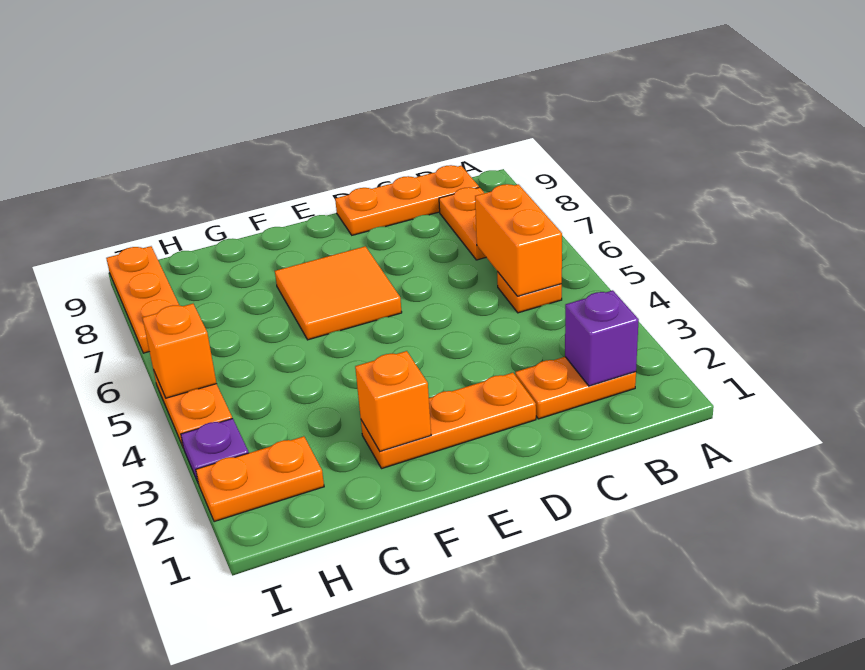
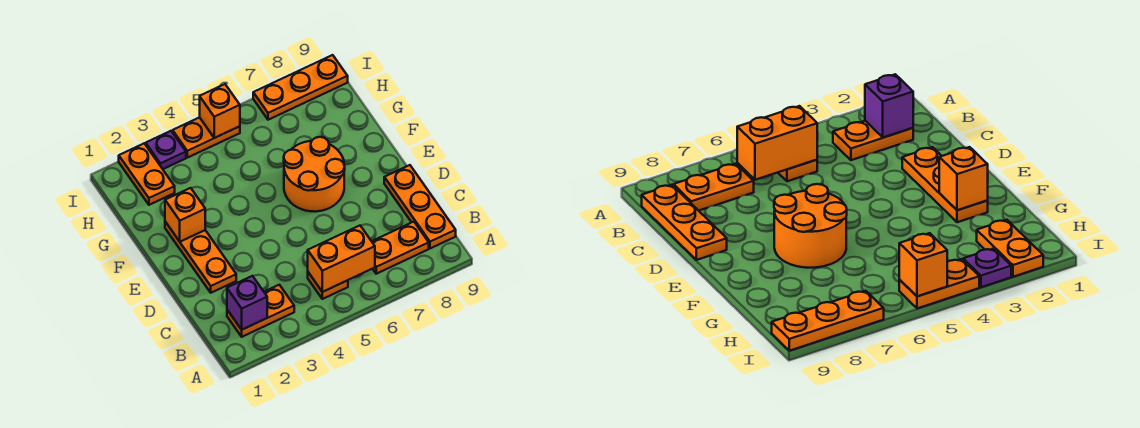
orange plate B2:C2 level 1 -> orange plate B2:B3 level 1
orange tile E6:F7 level 1 -> orange round brick E6:F7 level 1

